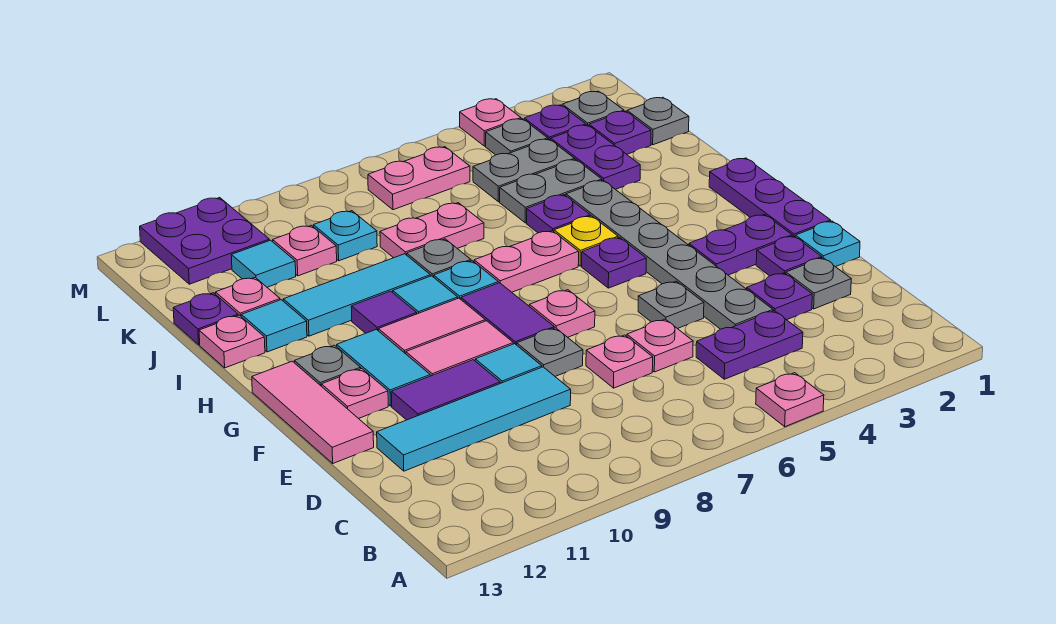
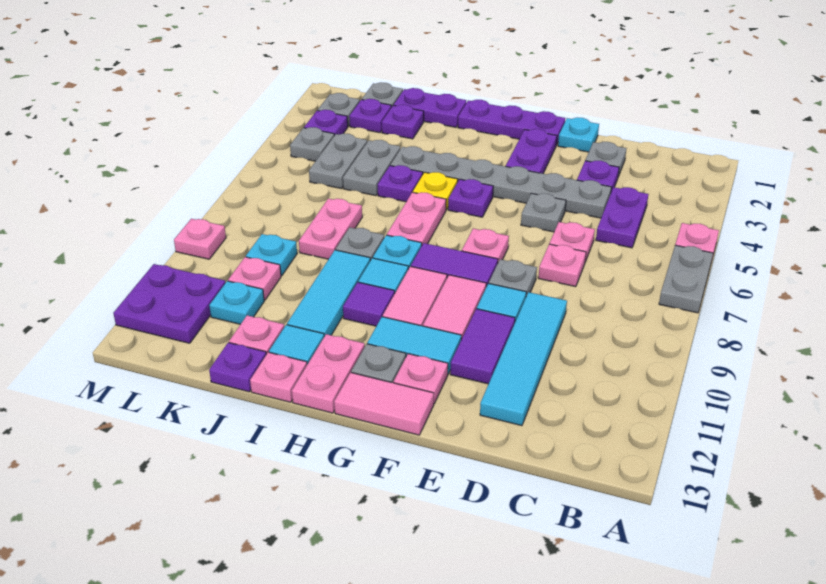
none -> grey plate A6:A7 level 1
purple plate E2 level 1 -> purple plate J2 level 1
pink tile E13:G13 level 1 -> pink tile F13:G13 level 1
purple plate J3:K3 level 1 -> purple plate I1:J1 level 1
cyan tile K11 level 1 -> cyan plate K11 level 1
pink plate L6:L7 level 1 -> pink plate H12:H13 level 1
pink plate M4 level 1 -> pink plate M9 level 1

